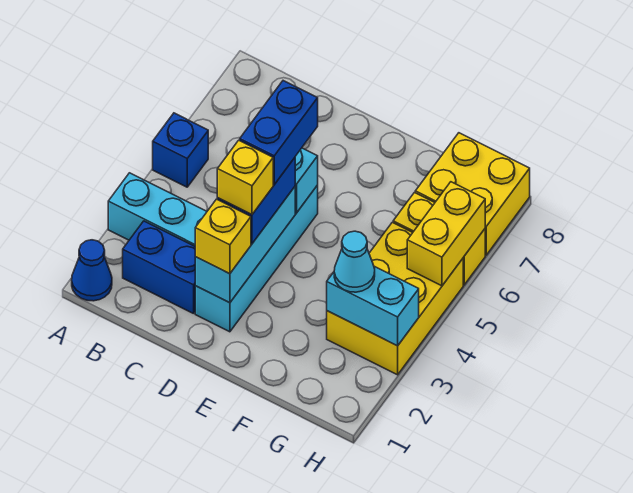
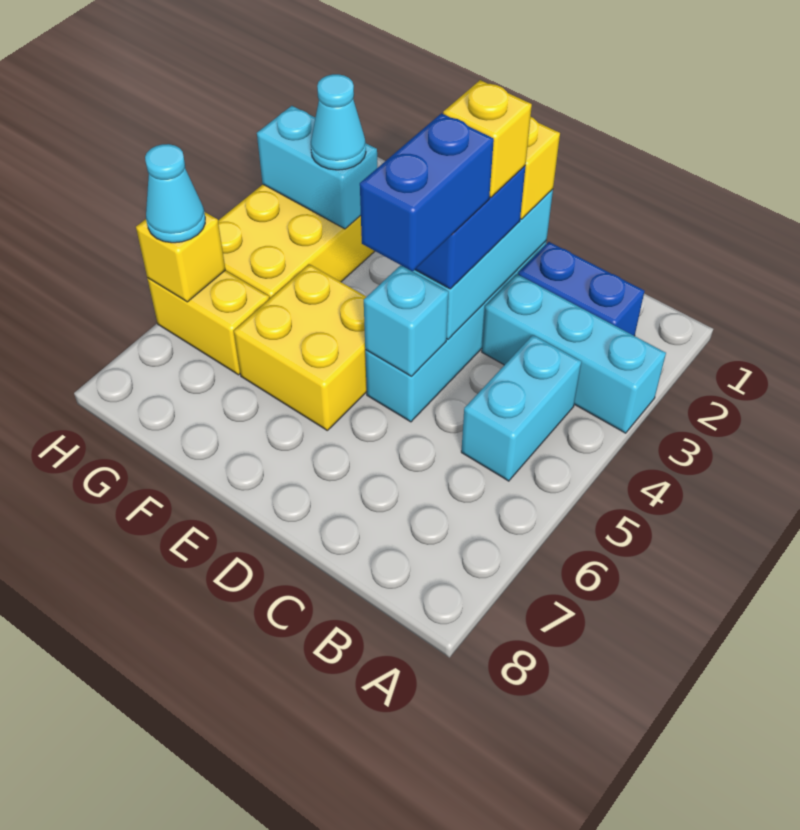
blue cone A1 level 1 -> none
blue brick A5 level 1 -> none
none -> cyan brick B4:B5 level 1
yellow brick G7:H8 level 1 -> yellow brick E5:F6 level 1
yellow brick H5:H6 level 2 -> yellow brick H6 level 2
none -> cyan cone H6 level 3

